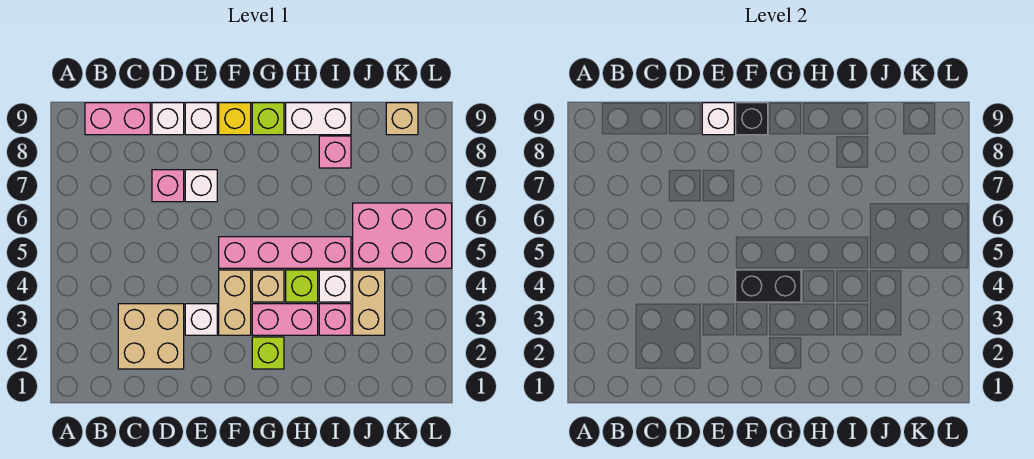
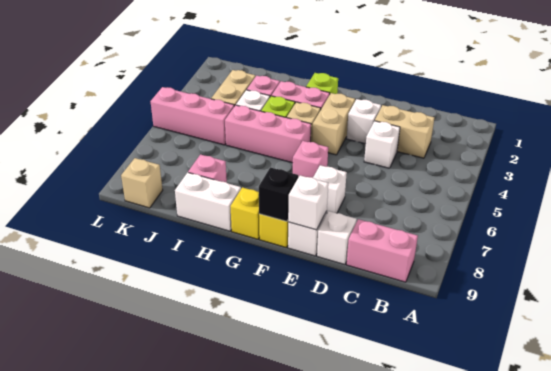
tan brick C2:D3 level 1 -> tan brick C3:D3 level 1
none -> white brick D4 level 1
pink brick D7 level 1 -> pink brick F6 level 1
black brick F4:G4 level 2 -> none
pink brick F5:I5 level 1 -> pink brick G5:I5 level 1
lime brick G9 level 1 -> yellow brick G9 level 1
pink brick J5:L6 level 1 -> pink brick J5:L5 level 1

